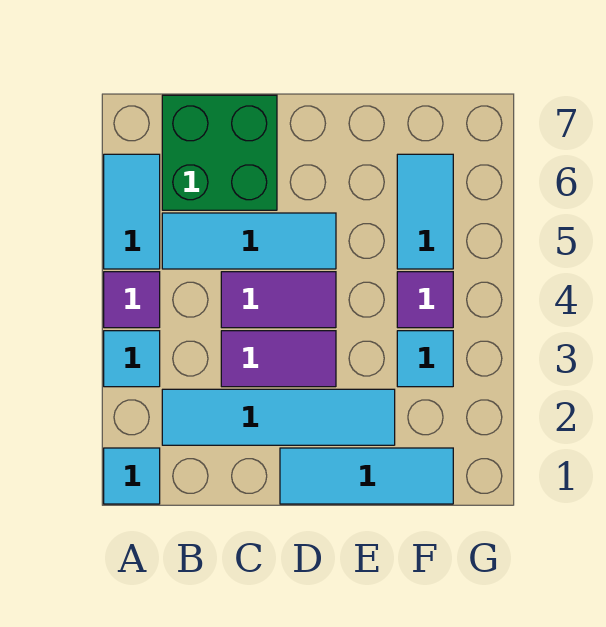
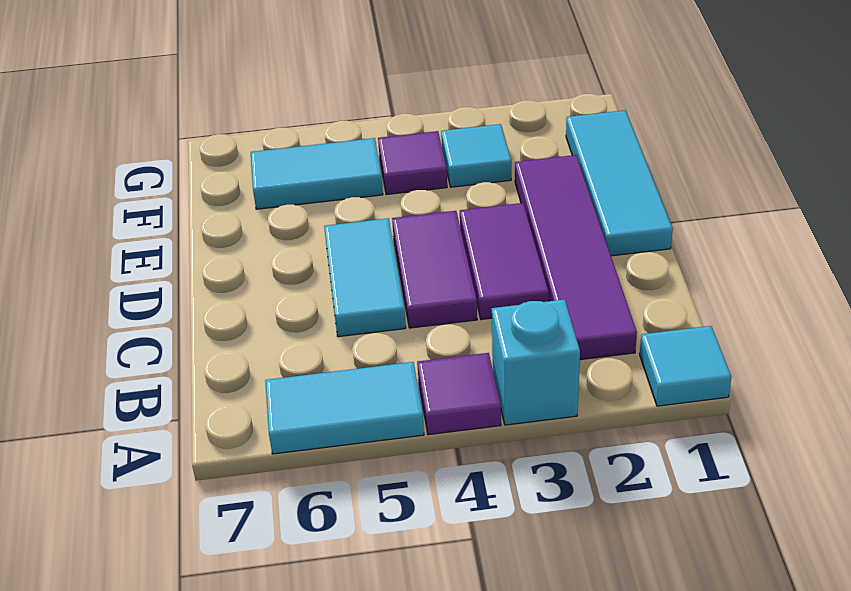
cyan tile A3 level 1 -> cyan brick A3 level 1
cyan tile B2:E2 level 1 -> purple tile B2:E2 level 1
cyan tile B5:D5 level 1 -> cyan tile C5:D5 level 1
green brick B6:C7 level 1 -> none

